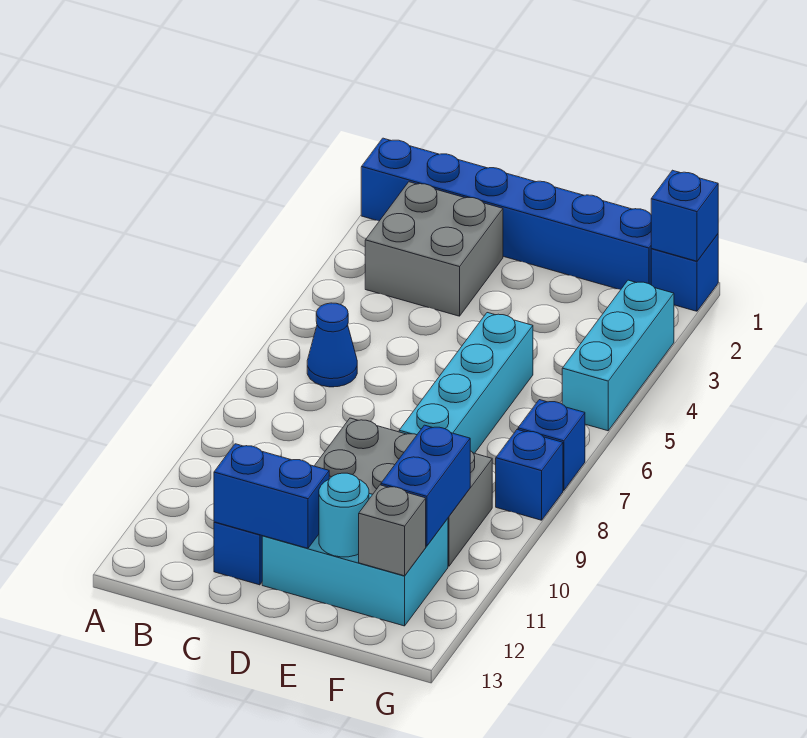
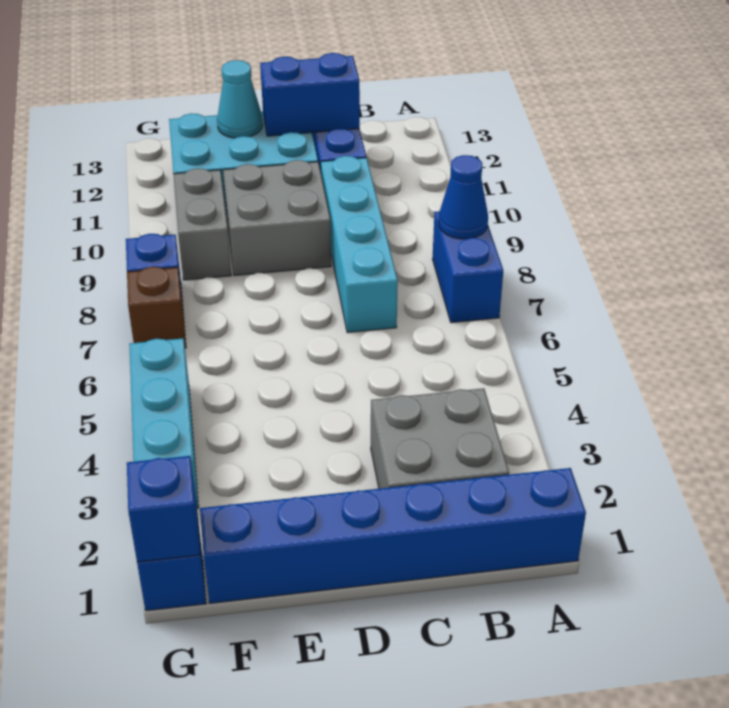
blue cone B6 level 1 -> blue cone A8 level 2
cyan brick E5:E8 level 1 -> cyan brick C7:C10 level 1
cyan round brick E12 level 2 -> cyan cone E12 level 2
blue brick F10:F11 level 2 -> blue brick A7:A8 level 1
grey brick F12 level 2 -> none
blue brick G7 level 1 -> brown brick G7 level 1

